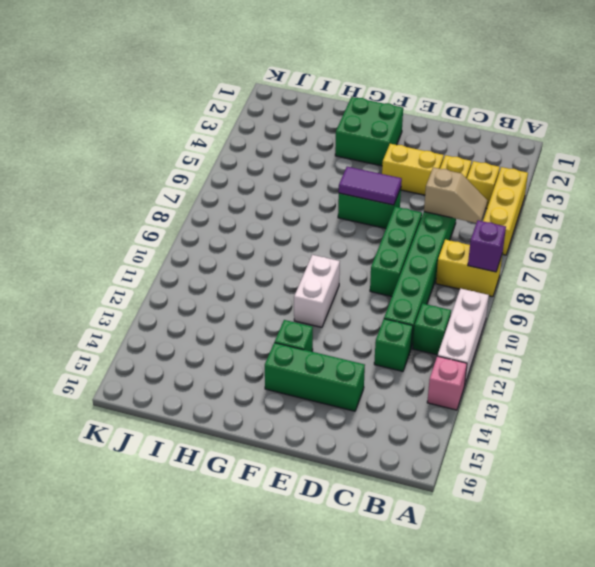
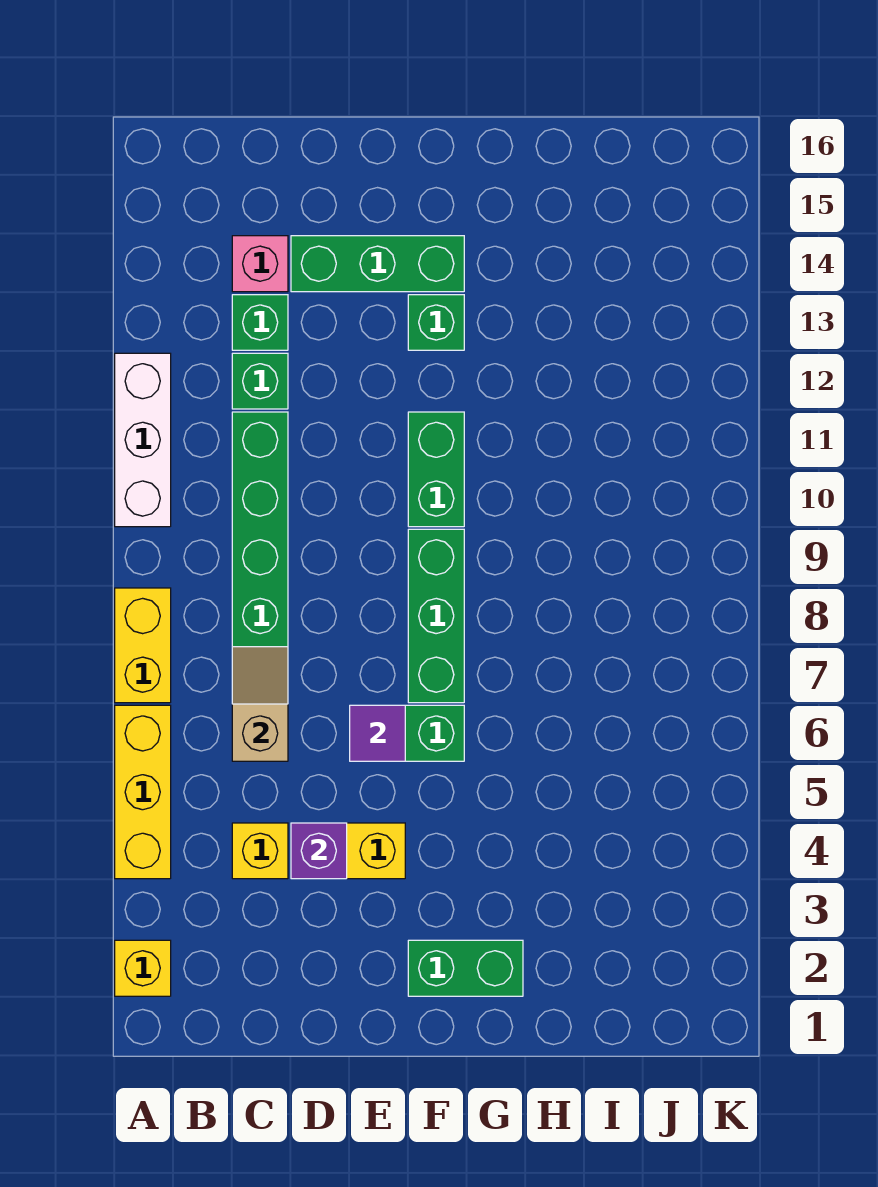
yellow brick A8:B8 level 1 -> yellow brick A7:A8 level 1
purple brick A8 level 2 -> purple brick D4 level 2
pink brick A13 level 1 -> pink brick C14 level 1
yellow brick B4 level 1 -> yellow brick A2 level 1
tan slope B6:C6 level 2 top C -> tan slope C6:C7 level 2 top 6
green brick B11 level 1 -> green brick C13 level 1
green brick D7:D9 level 1 -> green brick F7:F9 level 1
purple tile E6:F6 level 2 -> purple tile E6 level 2
green brick F2:G3 level 1 -> green brick F2:G2 level 1
white brick F10:F11 level 1 -> green brick F10:F11 level 1

